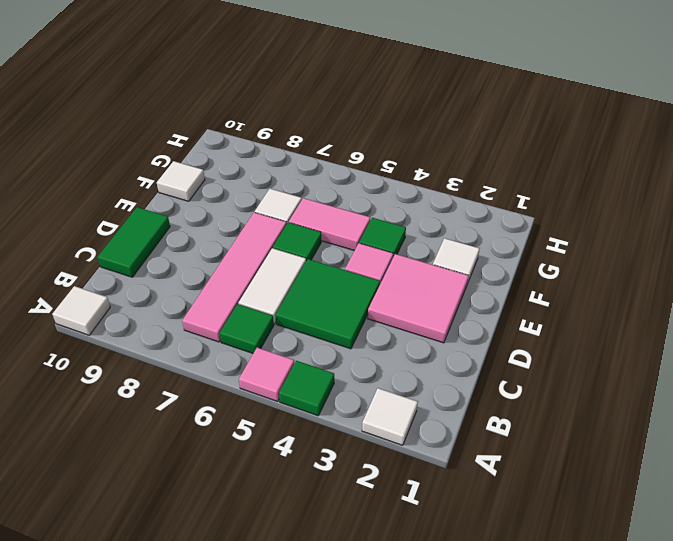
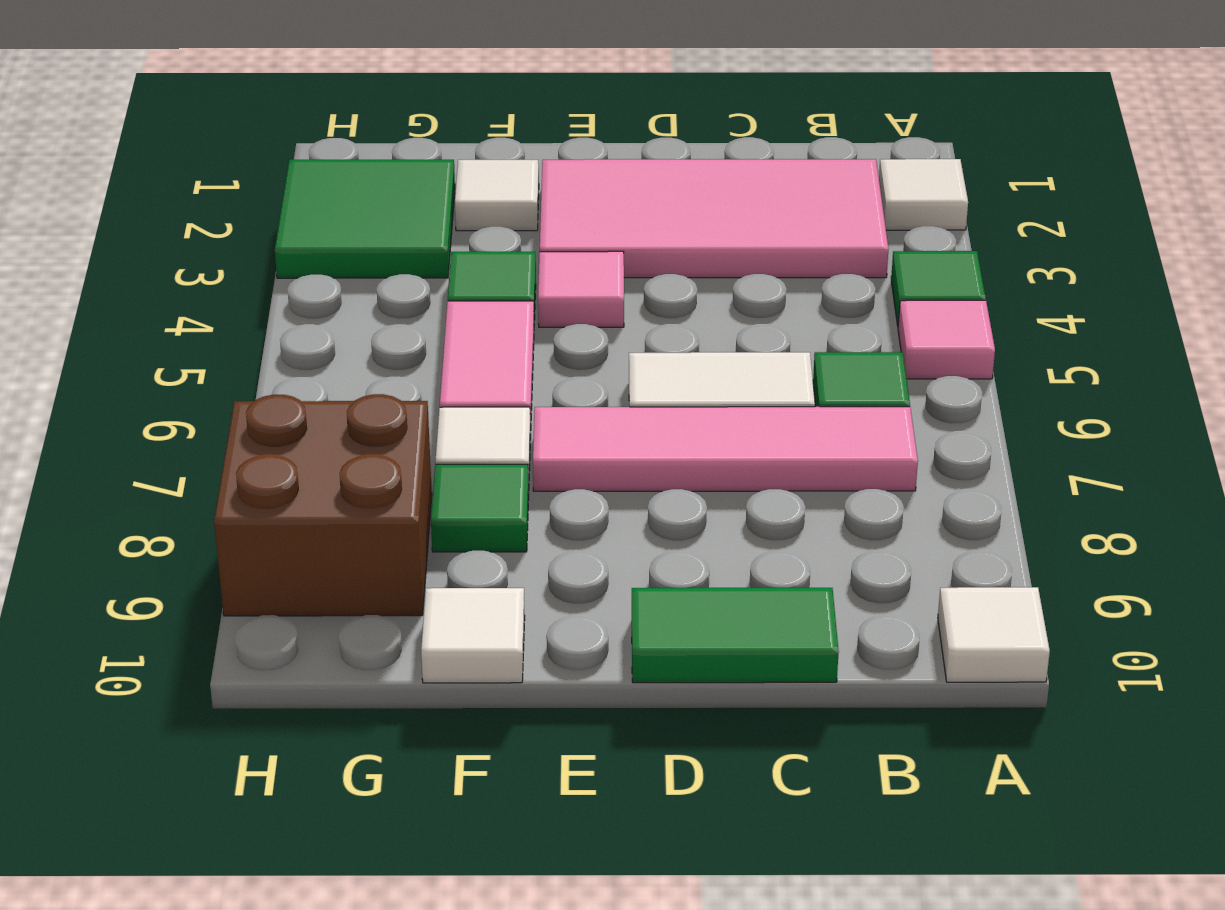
green tile C4:D5 level 1 -> green tile G2:H3 level 1
pink tile D2:E3 level 1 -> pink tile B2:E3 level 1
green tile E6 level 1 -> green tile F8 level 1
none -> brown brick G8:H9 level 1

